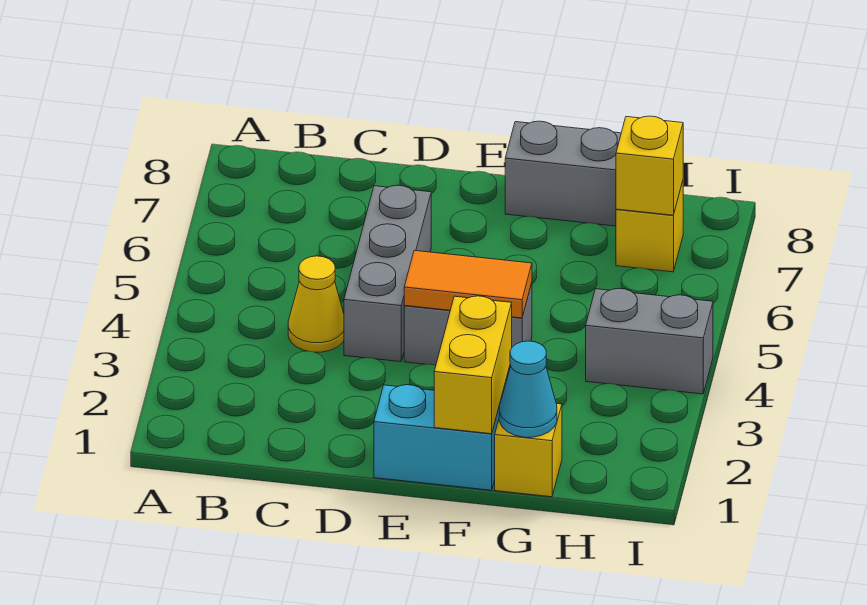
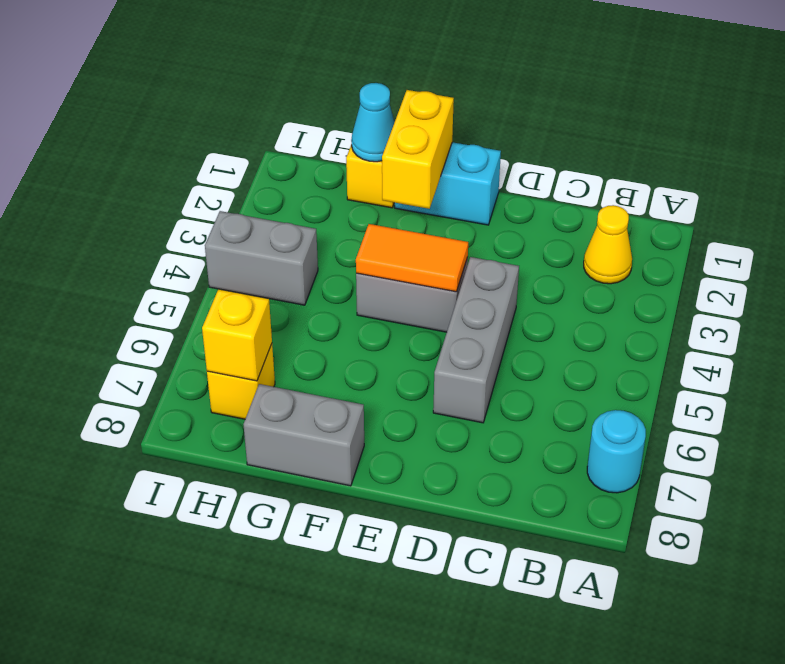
none -> cyan round brick A7 level 1
yellow cone C4 level 1 -> yellow cone B2 level 1

